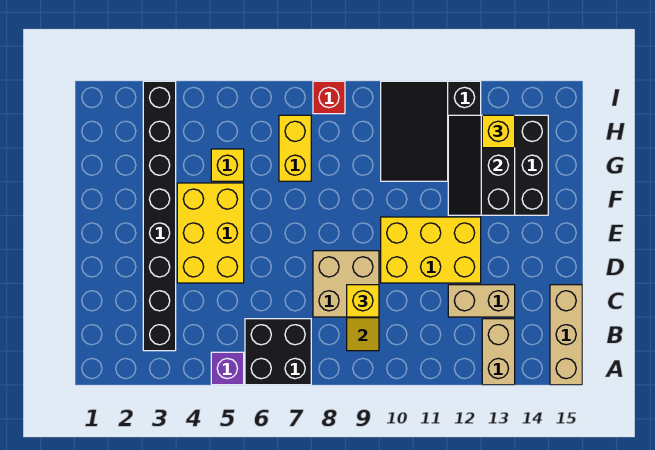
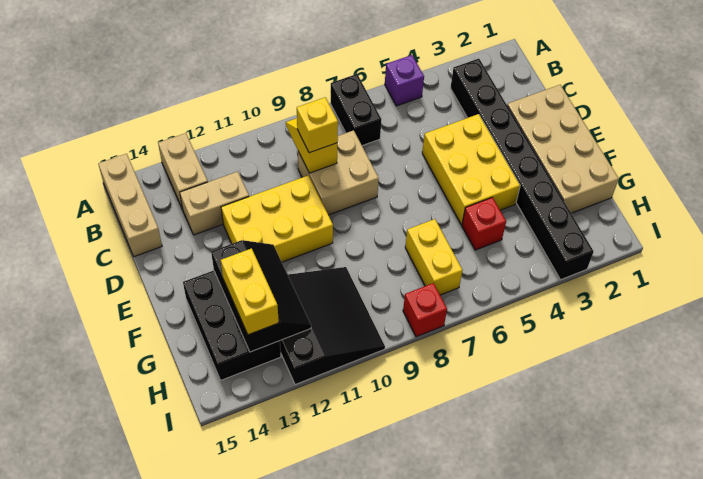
black brick A6:B7 level 1 -> black brick A7:B7 level 1
none -> tan brick D1:G2 level 1
yellow brick G5 level 1 -> red brick G5 level 1
yellow brick H13 level 3 -> yellow brick G13:H13 level 3

